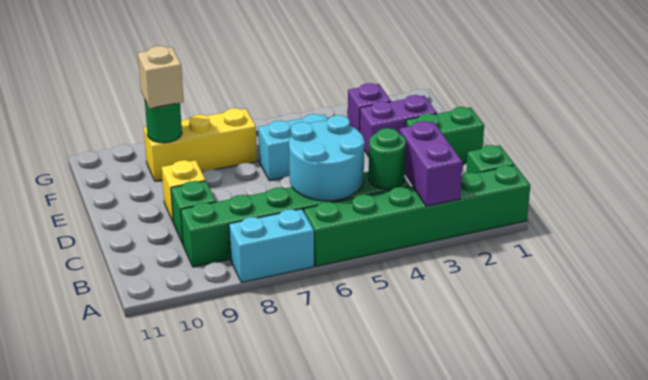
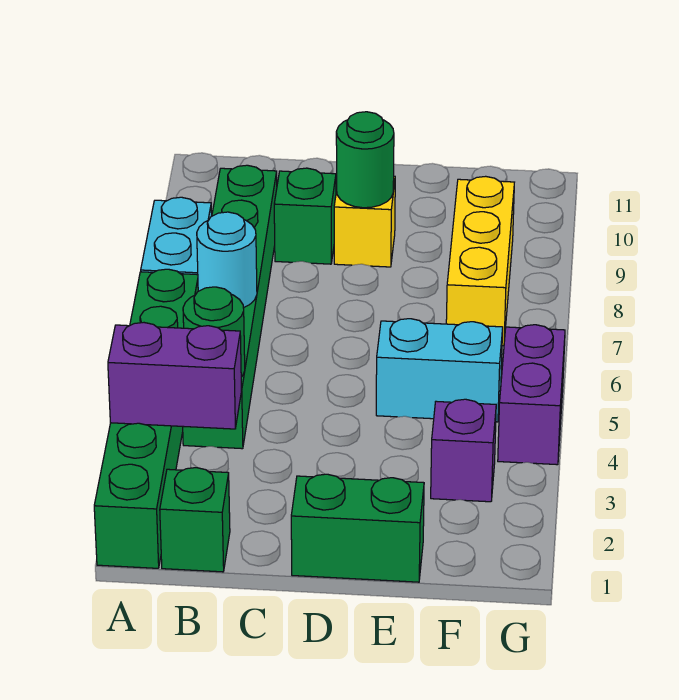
cyan round brick B5:C6 level 2 -> cyan round brick B6 level 2
green brick D1:D2 level 1 -> green brick D1:E1 level 1
purple brick E2:E3 level 1 -> purple brick G4:G5 level 1
cyan brick E5:E6 level 1 -> cyan brick E5:F5 level 1
green round brick F9 level 2 -> green round brick D9 level 2
tan brick F9 level 3 -> none

